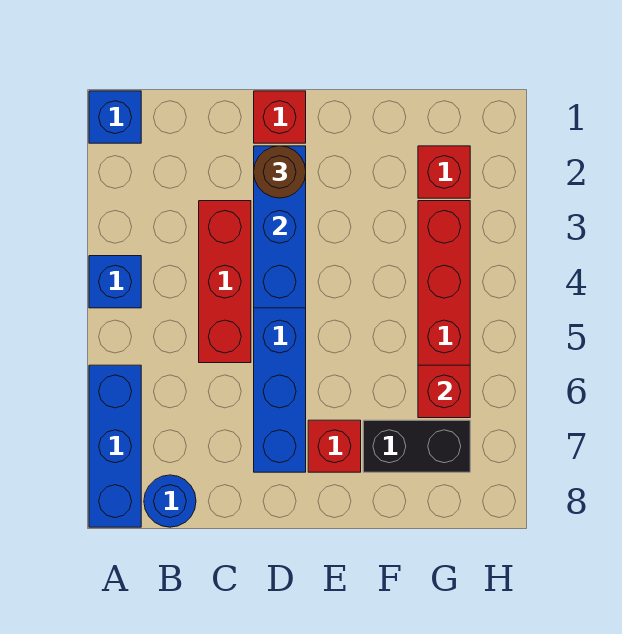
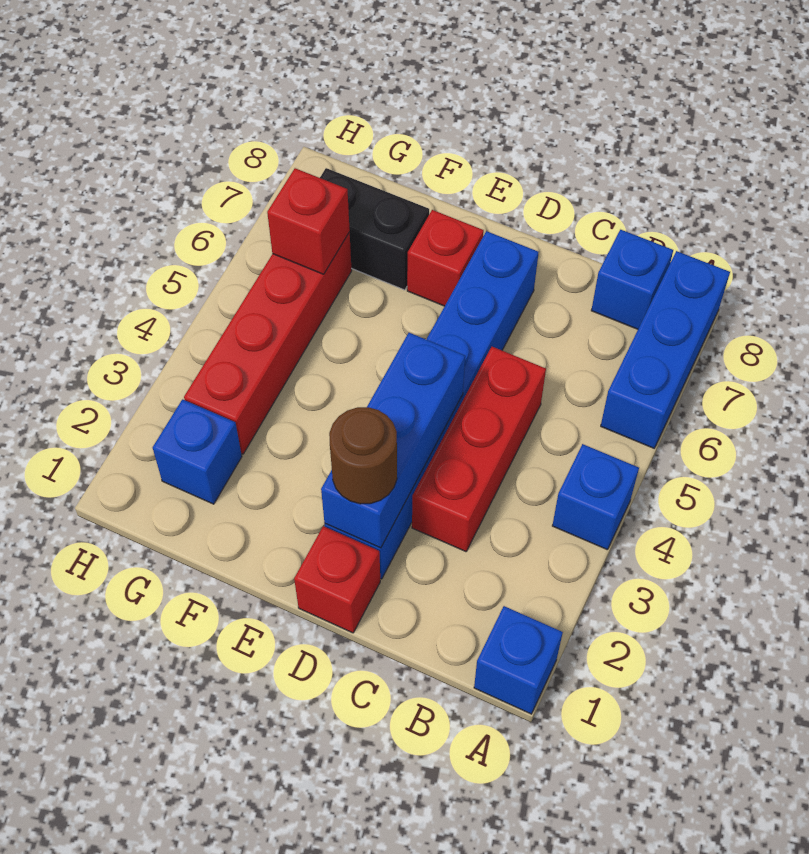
blue round brick B8 level 1 -> blue brick B8 level 1
red brick G2 level 1 -> blue brick G2 level 1

